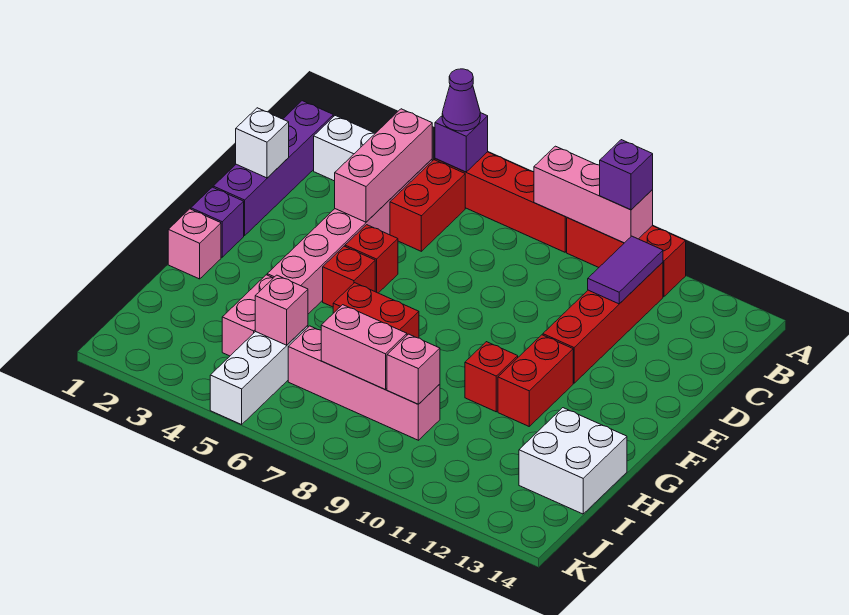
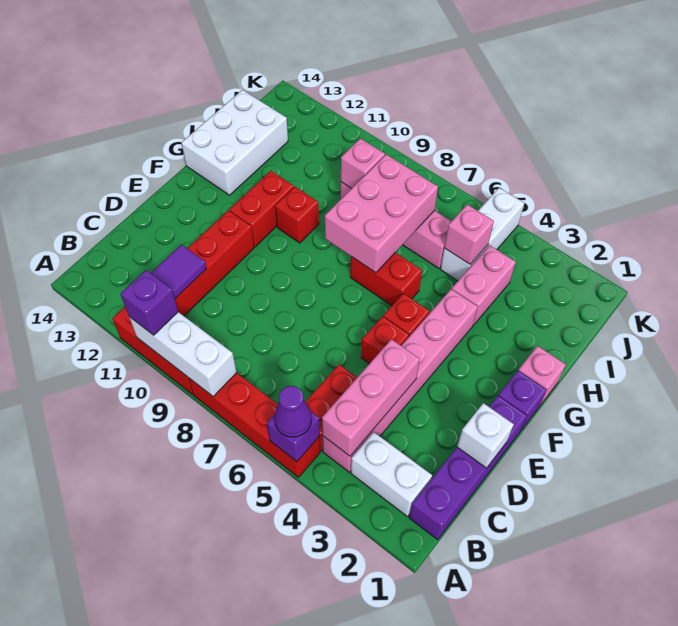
pink brick A8:A10 level 2 -> white brick A8:A10 level 2
white brick H13:I14 level 1 -> white brick G13:I14 level 1
pink brick I7:I8 level 2 -> pink brick G7:I8 level 2

